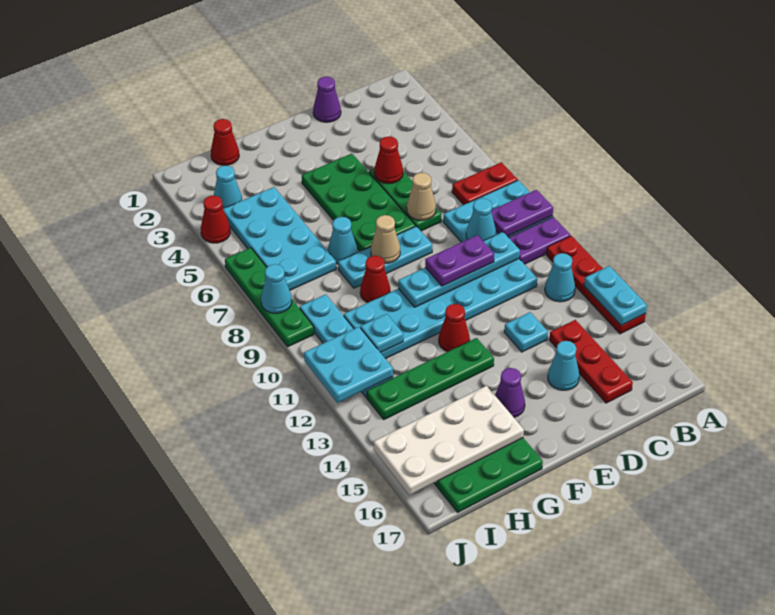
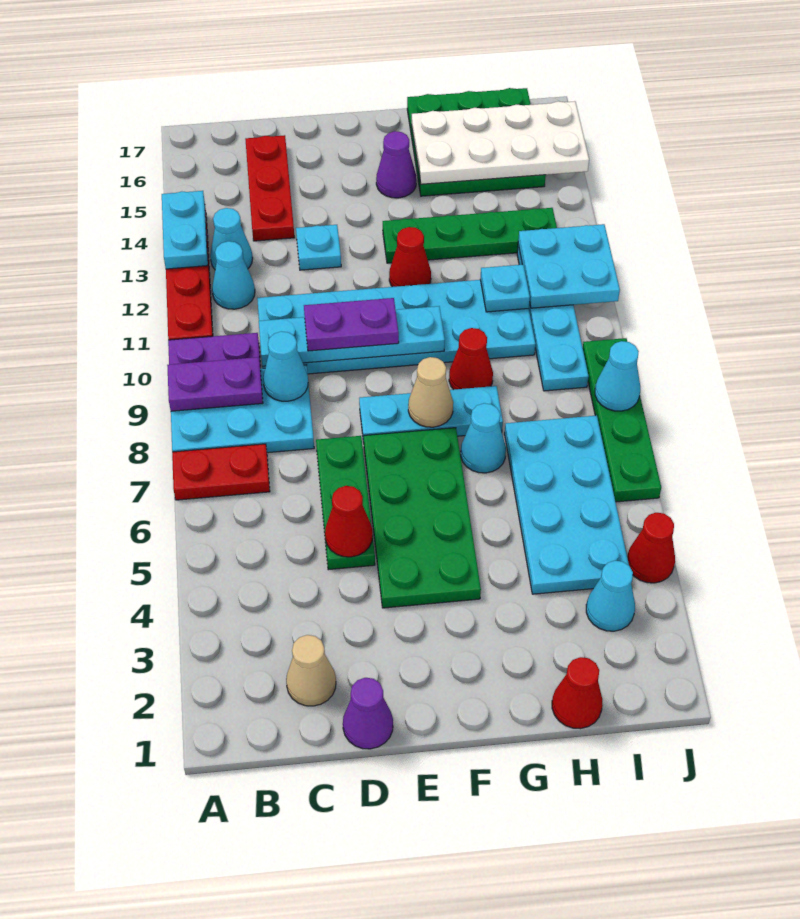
tan cone D7 level 2 -> tan cone C2 level 1
cyan cone D15 level 1 -> cyan cone B13 level 1

